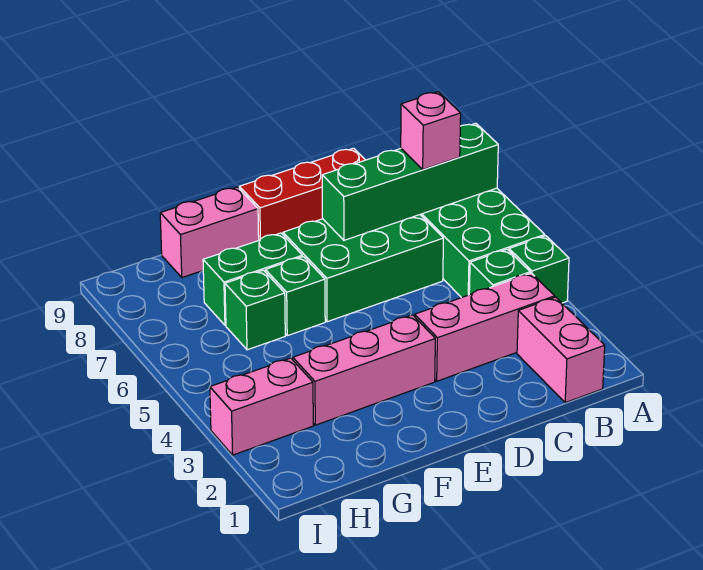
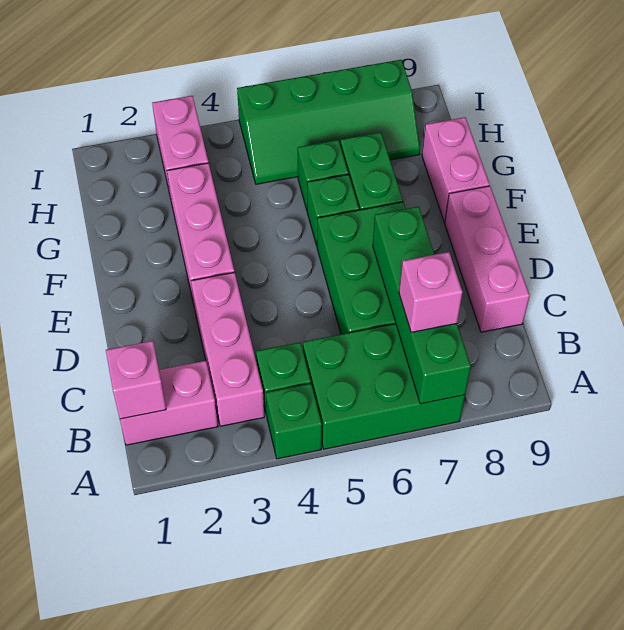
none -> pink brick B1 level 2
red brick C9:E9 level 1 -> pink brick C9:E9 level 1
none -> green slope H5:I8 level 1 top I

